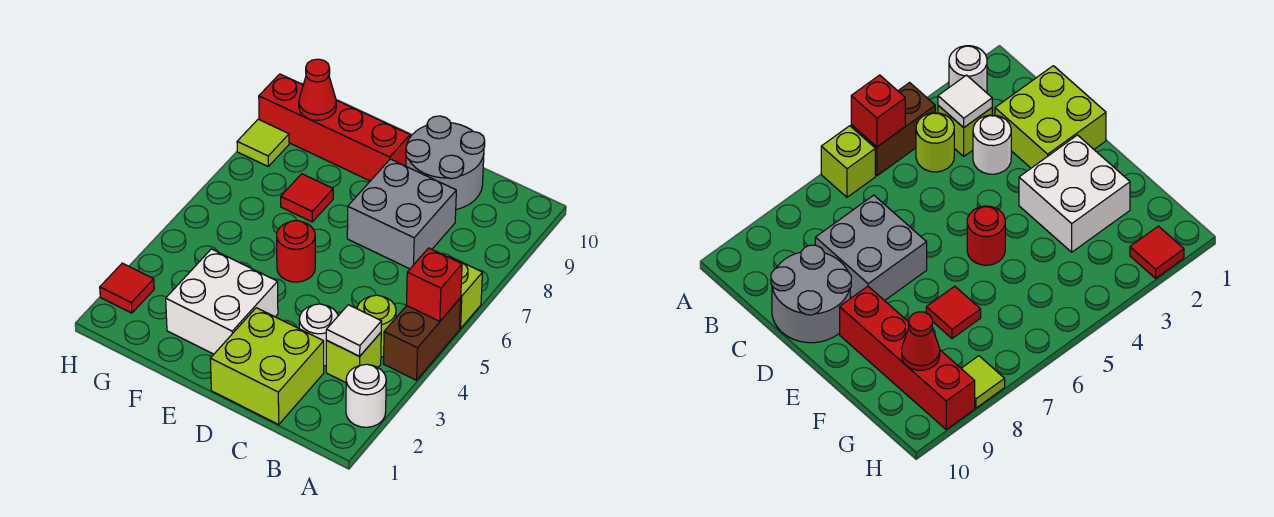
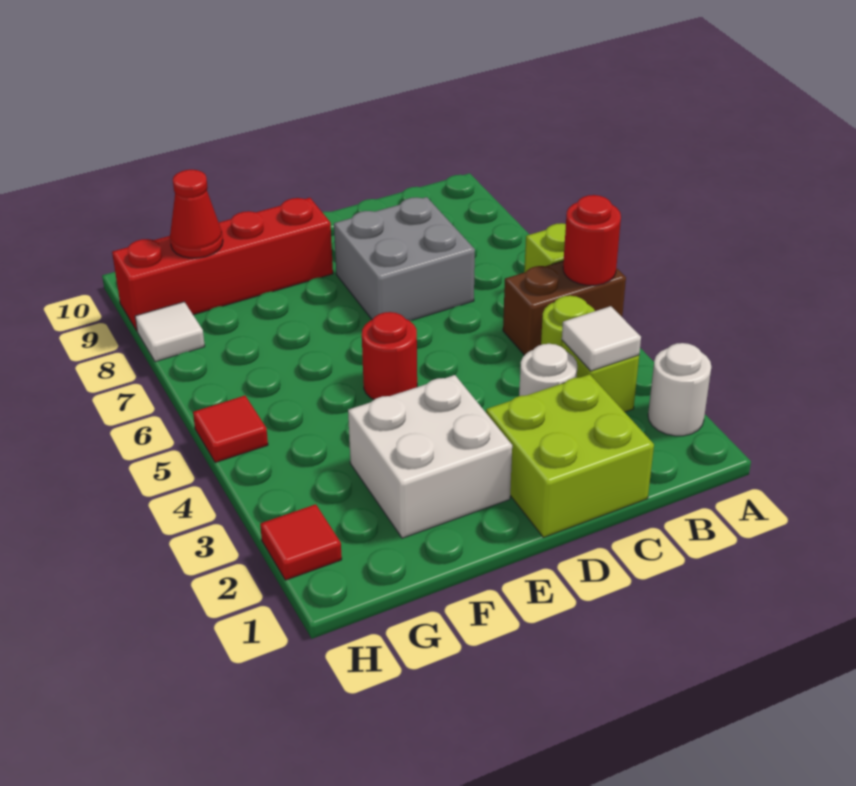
brown brick A4:A5 level 1 -> brown brick A5:B5 level 1
red brick A5 level 2 -> red round brick A5 level 2
grey round brick C9:D10 level 1 -> none
red tile F7 level 1 -> red tile H5 level 1
lime tile H8 level 1 -> white tile H8 level 1

